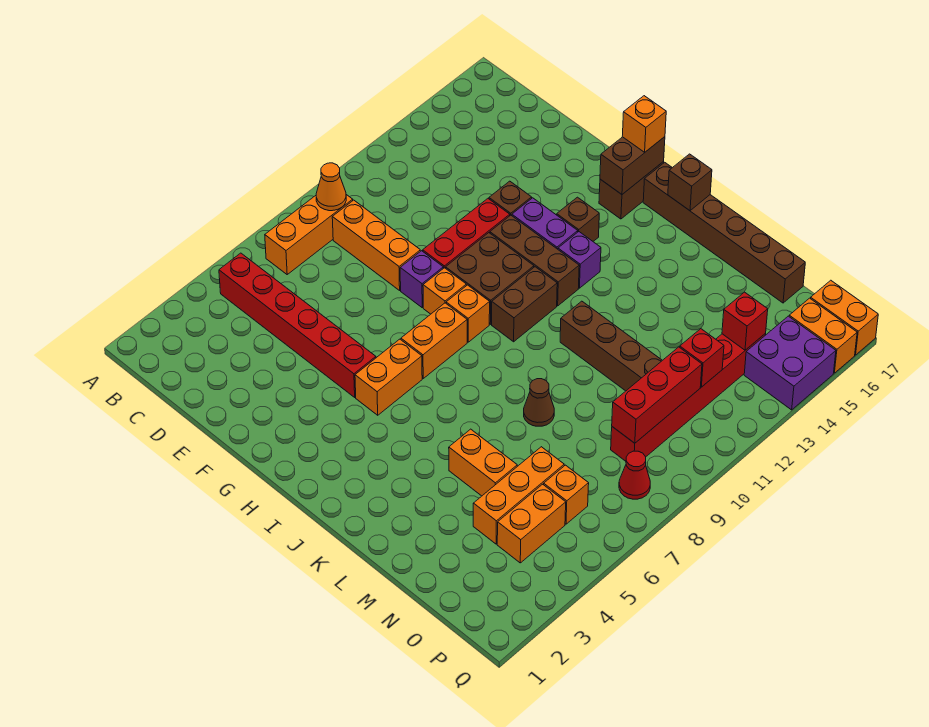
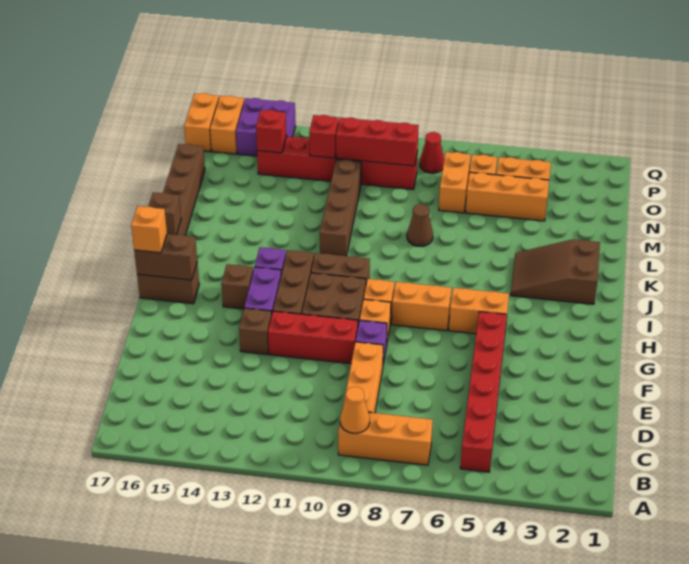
none -> brown slope J2:K4 level 1 top 2
orange brick L5:M5 level 1 -> orange brick N7:O7 level 1

